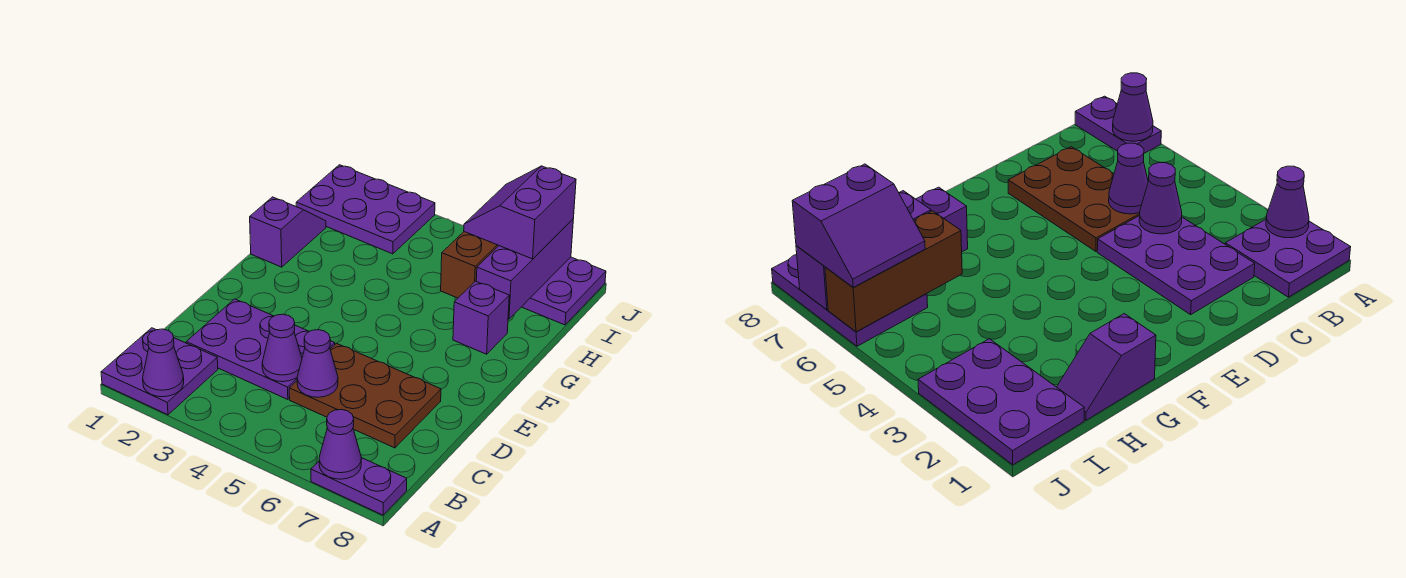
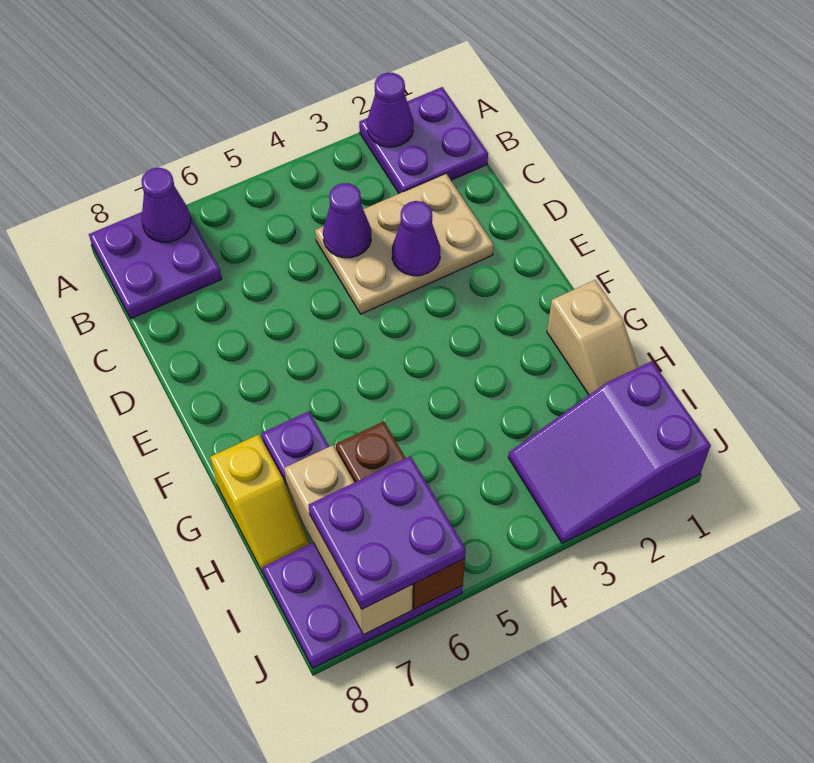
purple plate A7:A8 level 1 -> purple plate A7:B8 level 1
purple plate C2:D4 level 1 -> tan plate C2:D4 level 1
brown plate C5:D7 level 1 -> none
purple cone C5 level 2 -> purple cone D3 level 2
purple slope G1:H1 level 1 top G -> tan slope G1:H1 level 1 top G
none -> yellow slope G8:H8 level 1 top G
purple brick H7:J7 level 2 -> tan brick H7:J7 level 2
purple plate I1:J3 level 1 -> purple slope I1:J3 level 1 top 1
purple slope I6:J7 level 3 top 7 -> purple plate I6:J7 level 3

